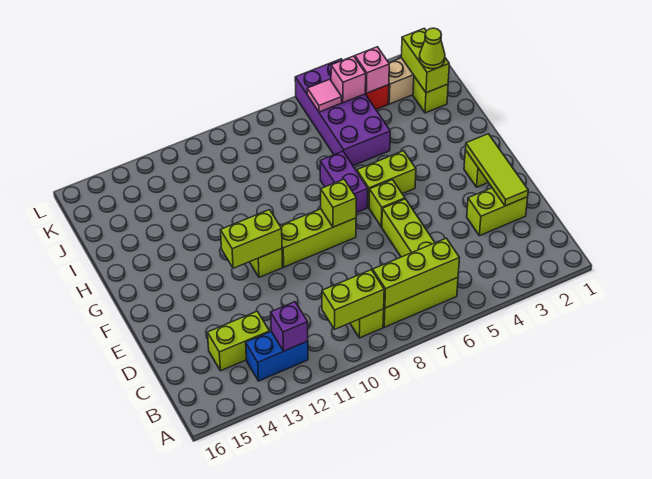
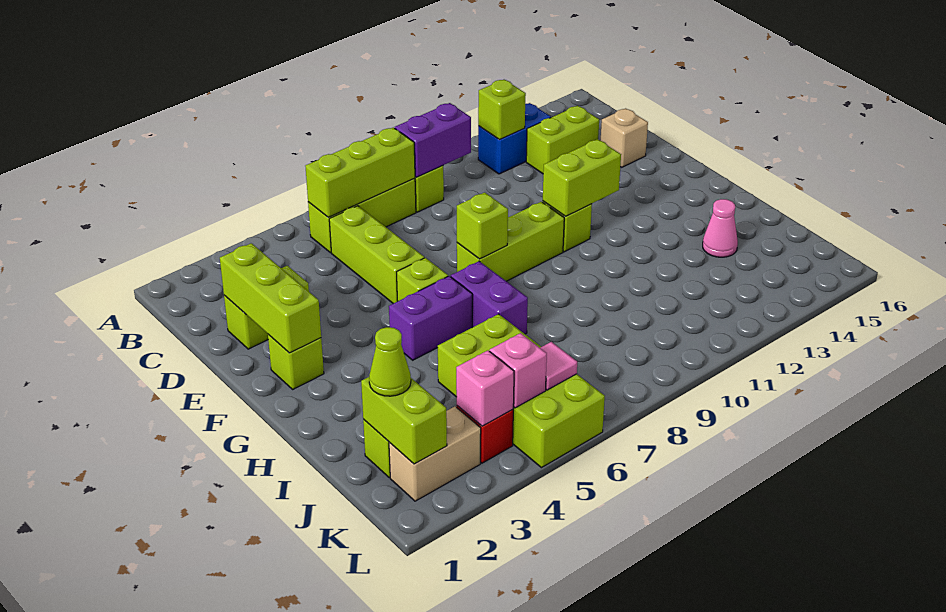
lime brick B9:B10 level 2 -> purple brick B9:B10 level 2
purple brick B12 level 2 -> lime brick B12 level 2
lime tile D2:F2 level 2 -> lime brick D2:F2 level 2
none -> tan brick D15 level 1
lime brick G5:G6 level 1 -> purple brick G5:G6 level 1
purple brick I5:L6 level 1 -> lime brick I5:L6 level 1
none -> pink cone I14 level 1

